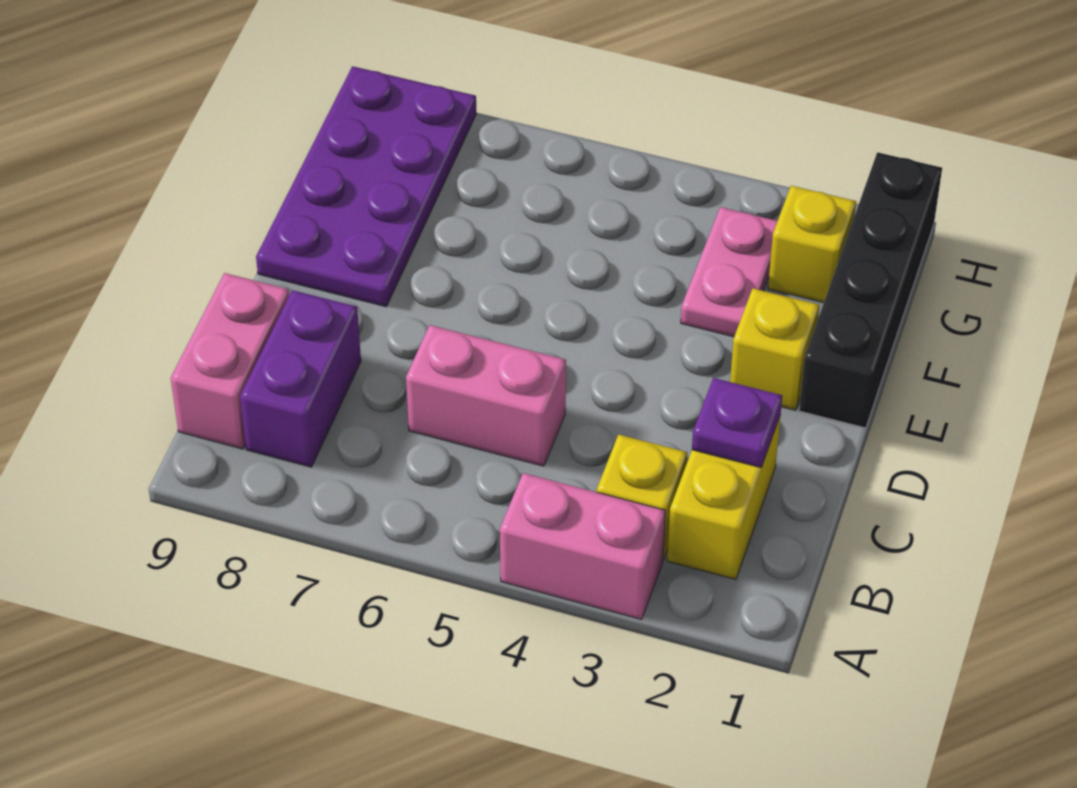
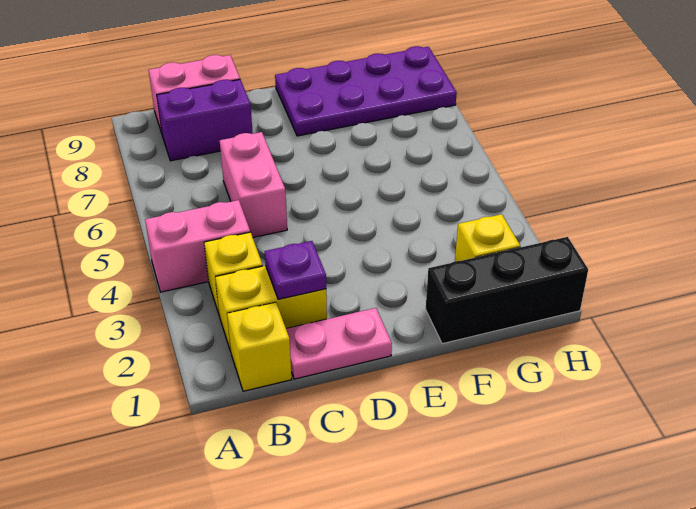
pink brick A3:A4 level 1 -> pink brick A4:B4 level 1
black brick E1:H1 level 1 -> black brick F1:H1 level 1
yellow brick E2 level 1 -> yellow brick B1 level 1
pink plate F3:G3 level 1 -> pink plate C1:D1 level 1

